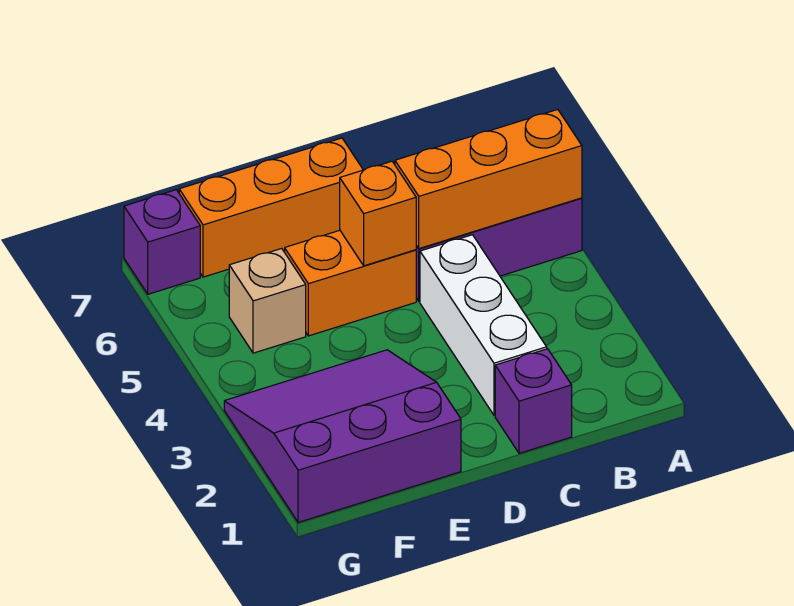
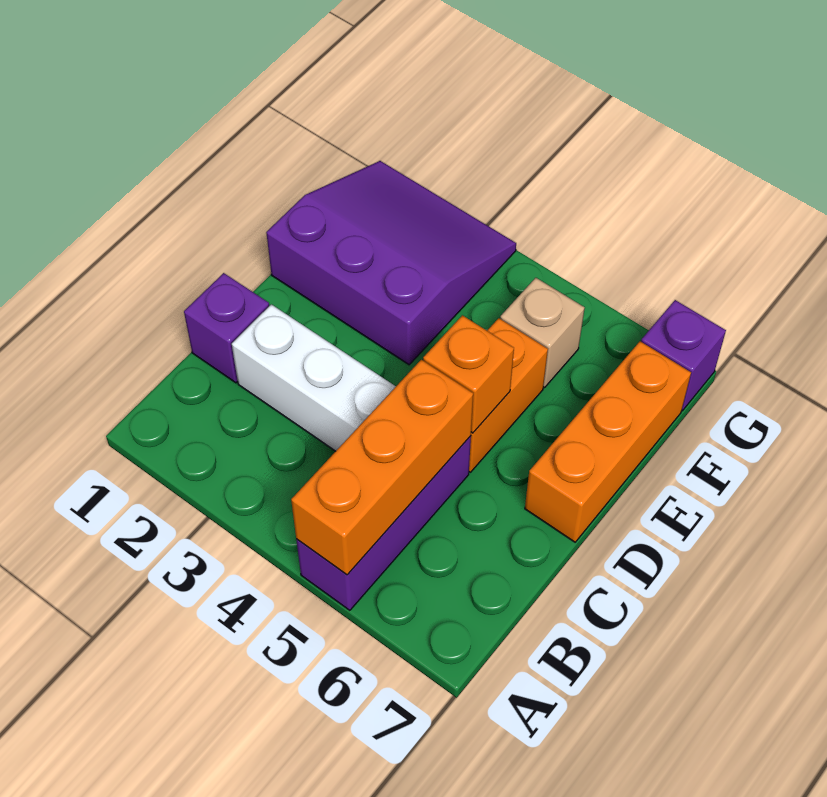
purple slope E1:G3 level 1 top 1 -> purple slope E1:G3 level 1 top E

